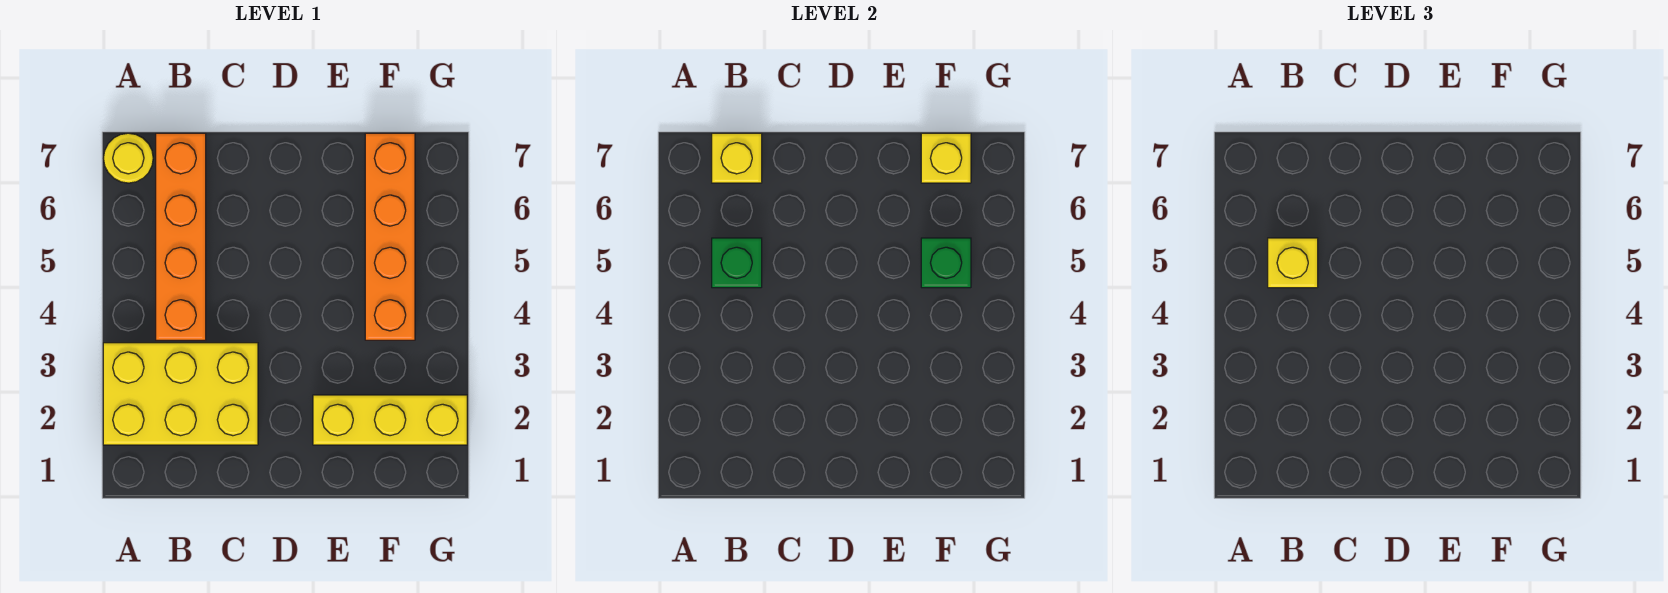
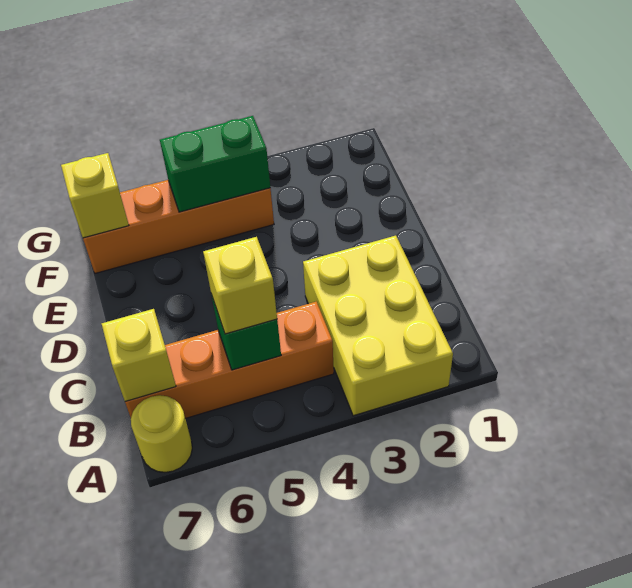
yellow brick E2:G2 level 1 -> none
green brick F5 level 2 -> green brick F4:F5 level 2

